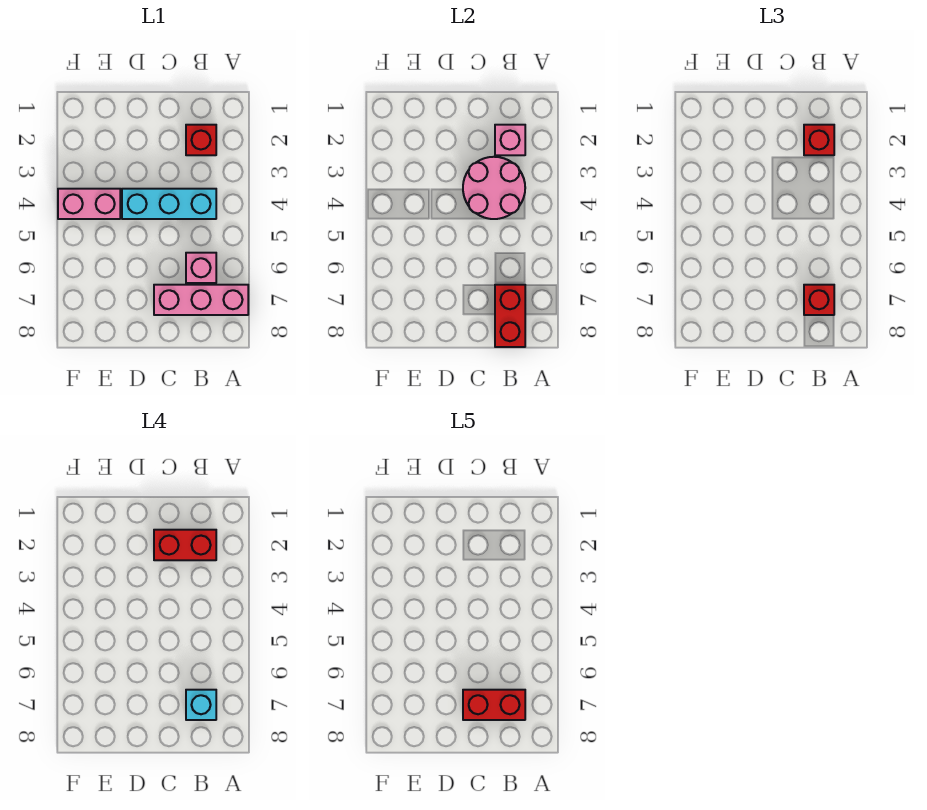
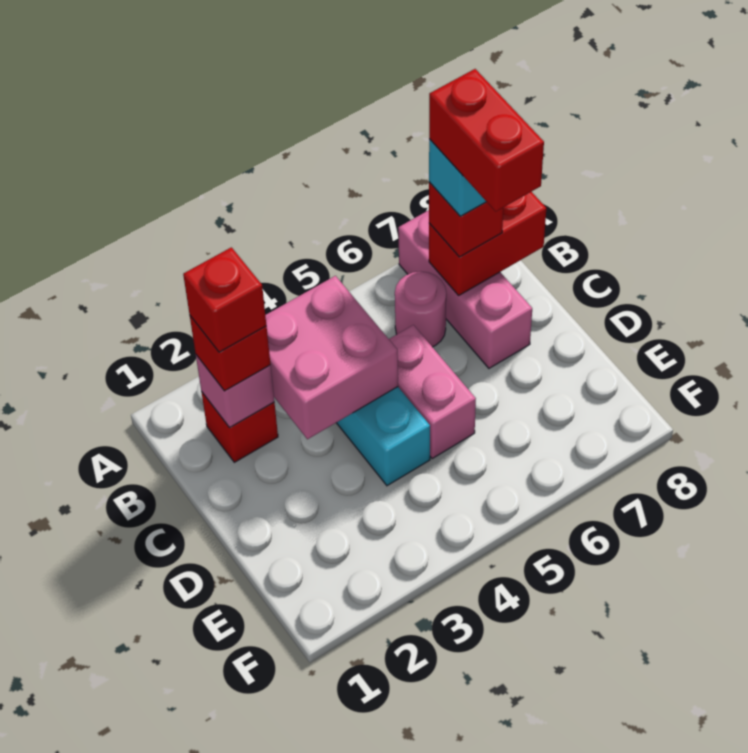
red brick B2:C2 level 4 -> red brick B2 level 4
pink round brick B3:C4 level 2 -> pink brick B3:C4 level 2
pink brick B6 level 1 -> pink round brick B6 level 1
pink brick E4:F4 level 1 -> pink brick C5:D5 level 1

